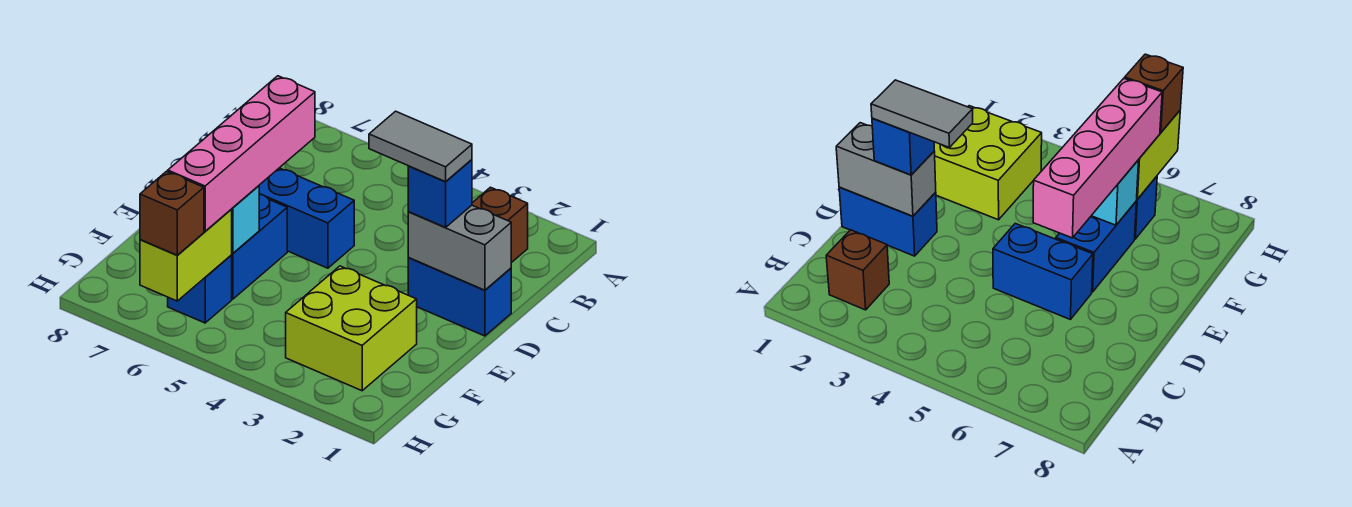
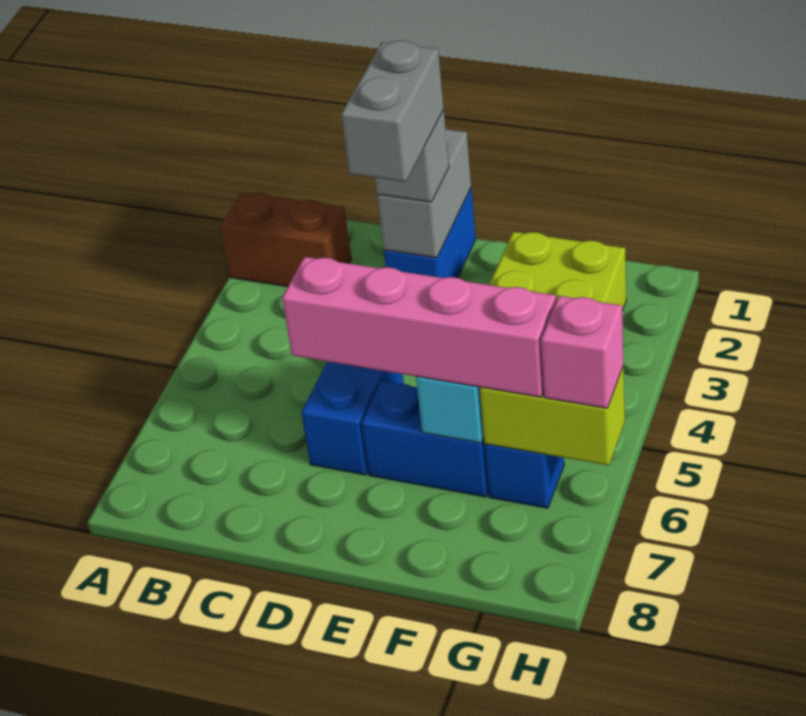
brown brick B2 level 1 -> brown brick A2:B2 level 1
blue brick D2 level 3 -> grey brick D2 level 3
grey tile D2:D3 level 4 -> grey brick D2:D3 level 4
brown brick H6 level 3 -> pink brick H6 level 3

